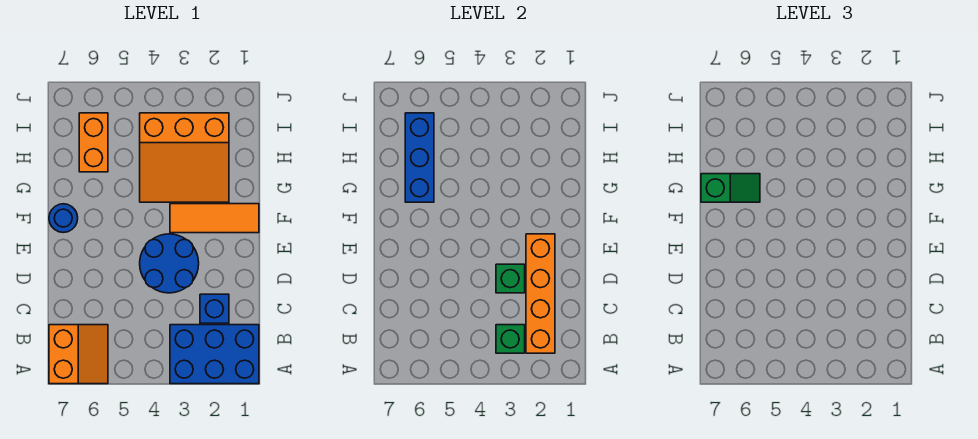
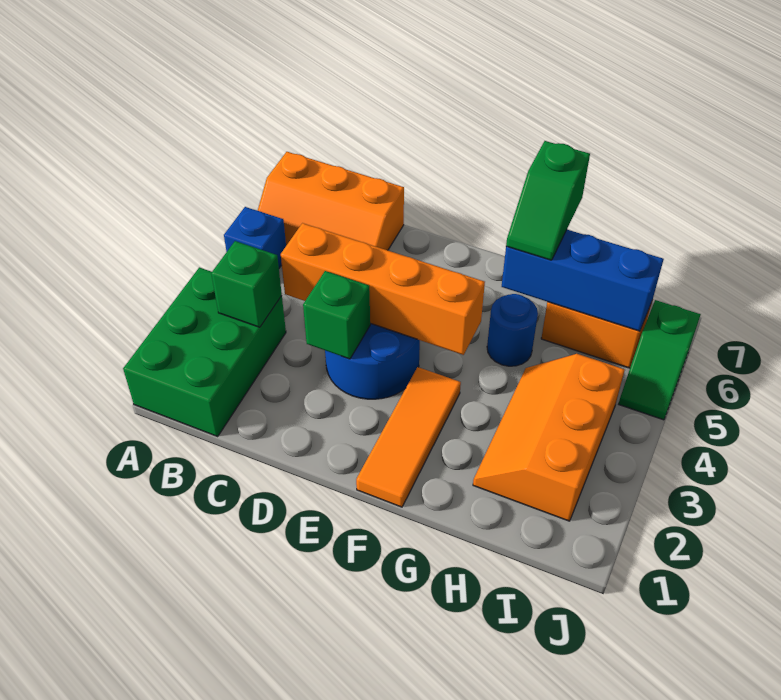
blue brick A1:B3 level 1 -> green brick A1:B3 level 1
orange slope A6:B7 level 1 top 7 -> orange slope A6:C7 level 1 top 7
orange brick B2:E2 level 2 -> orange brick C4:F4 level 2
blue brick C2 level 1 -> blue brick A5 level 1
blue round brick F7 level 1 -> blue round brick G5 level 1
orange slope G2:I4 level 1 top I -> orange slope H2:I4 level 1 top I
none -> green slope J5:J6 level 1 top 6

